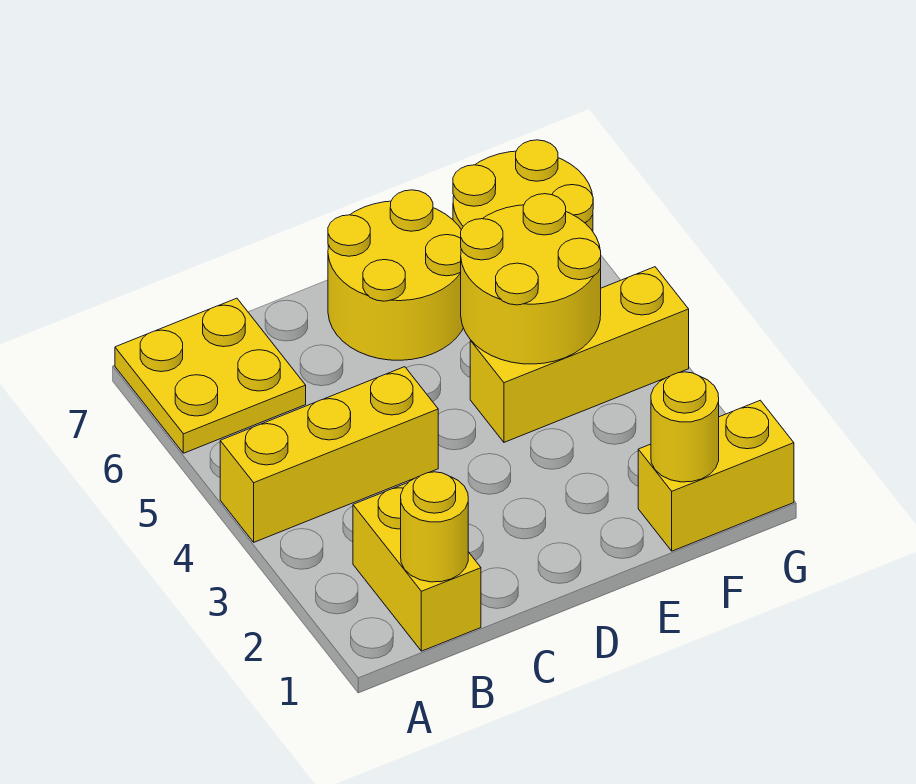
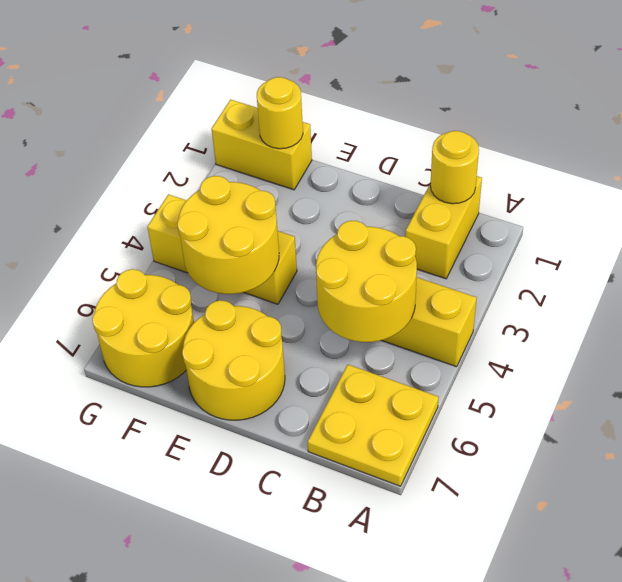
none -> yellow round brick B4:C5 level 2

